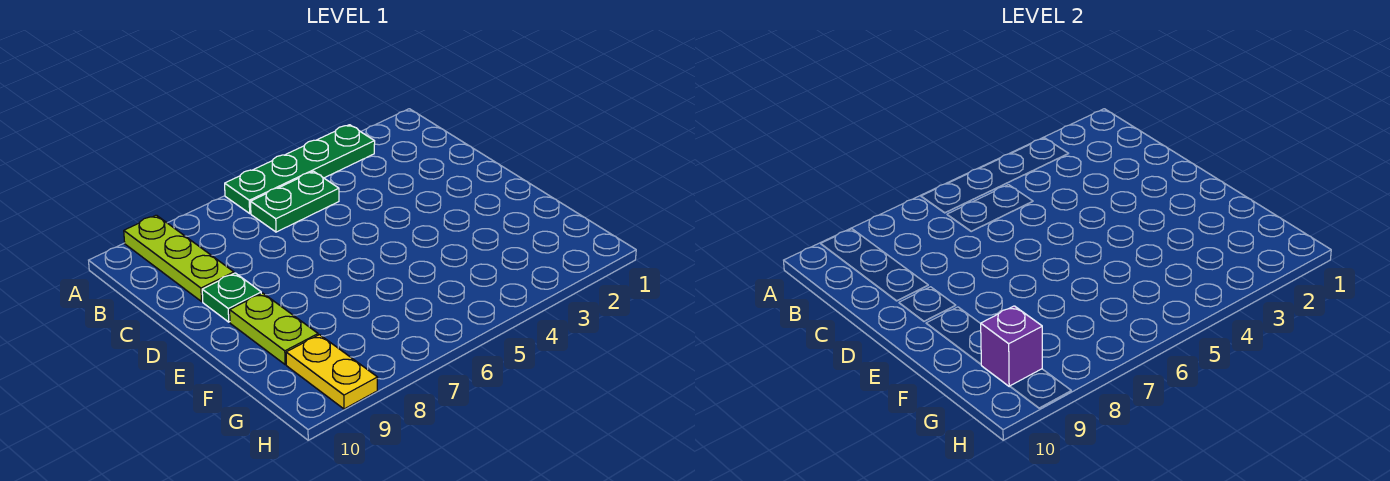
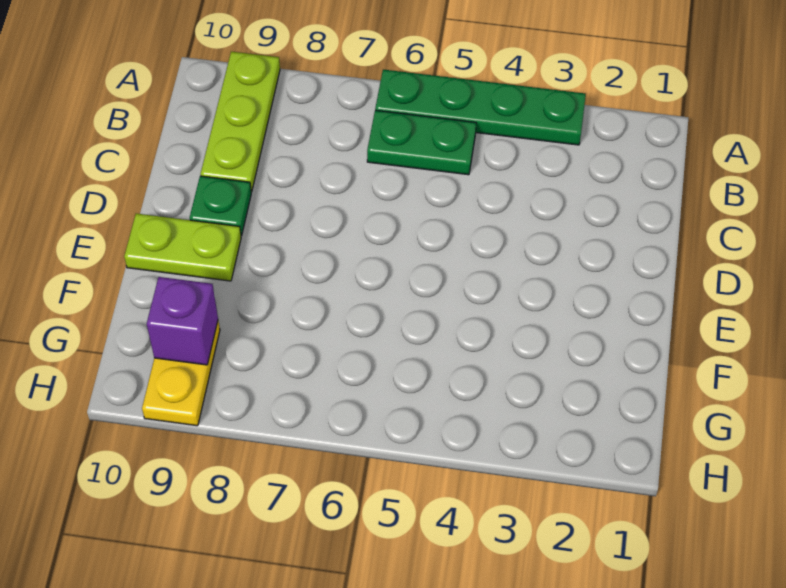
lime plate E9:F9 level 1 -> lime plate E9:E10 level 1

